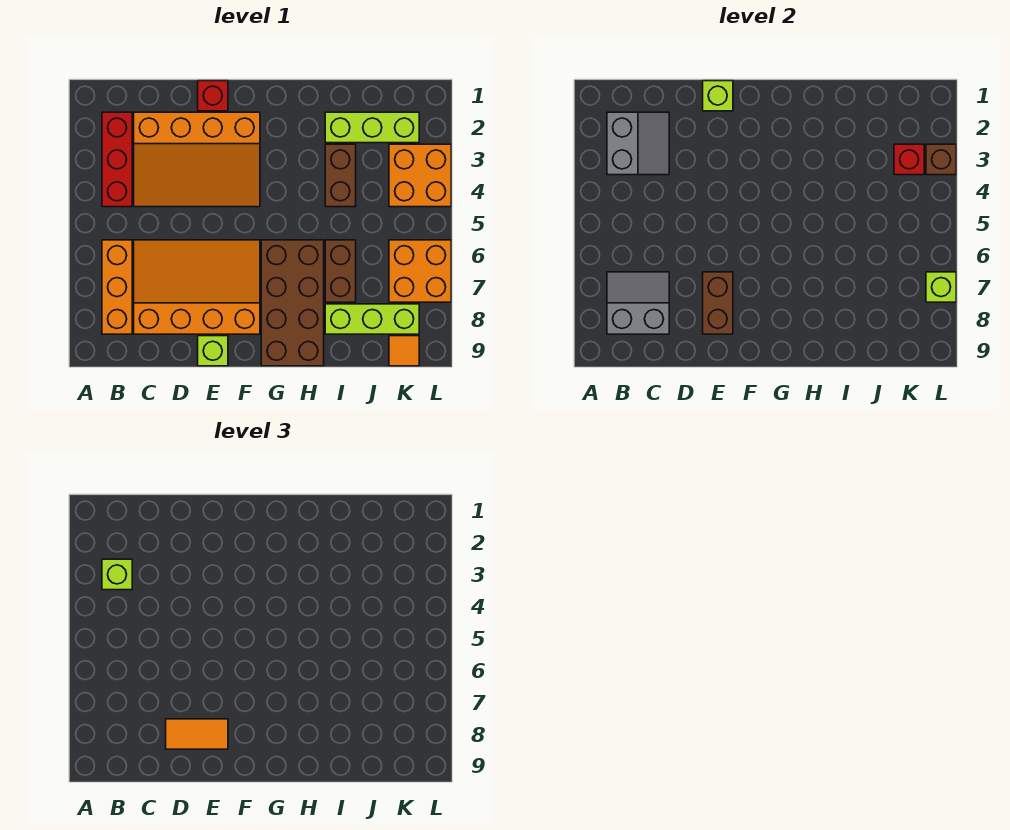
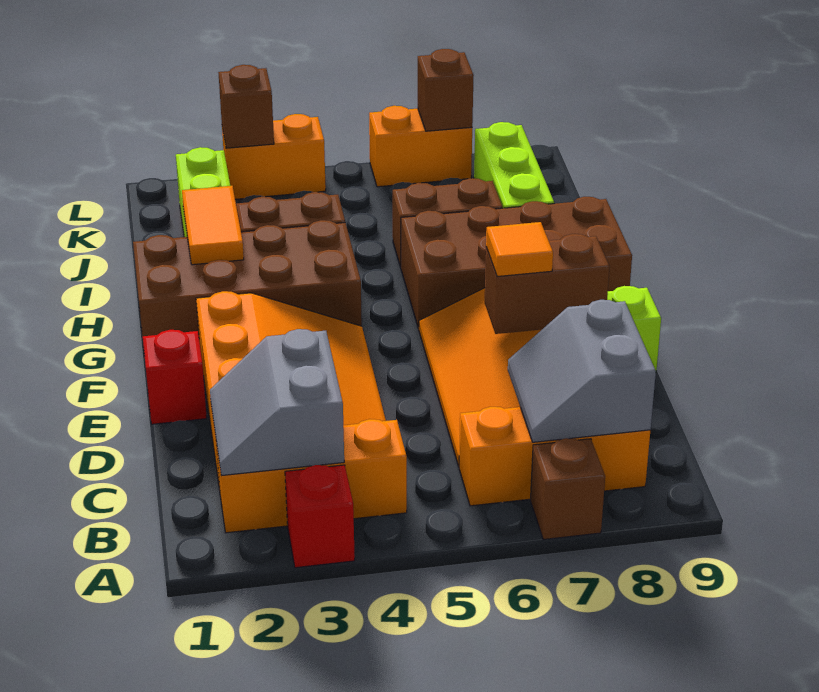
none -> brown brick A7 level 1
red brick B2:B4 level 1 -> orange brick B2:B4 level 1
grey slope B2:C3 level 2 top B -> grey slope B2:C3 level 2 top 3
lime brick B3 level 3 -> none
orange tile D8:E8 level 3 -> orange tile H2:I2 level 2
lime brick E1 level 2 -> none
none -> brown brick G1:H4 level 1
orange brick K3:L4 level 1 -> orange brick L3:L4 level 1
red brick K3 level 2 -> red brick A3 level 1
orange brick K6:L7 level 1 -> orange brick L6:L7 level 1
orange tile K9 level 1 -> orange tile E7 level 3
lime brick L7 level 2 -> brown brick L7 level 2

